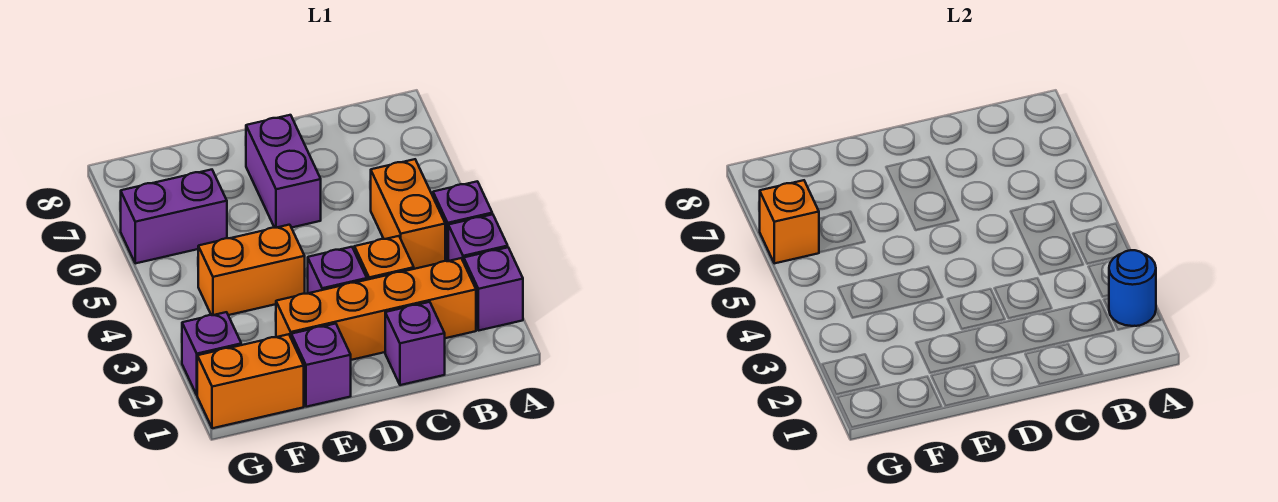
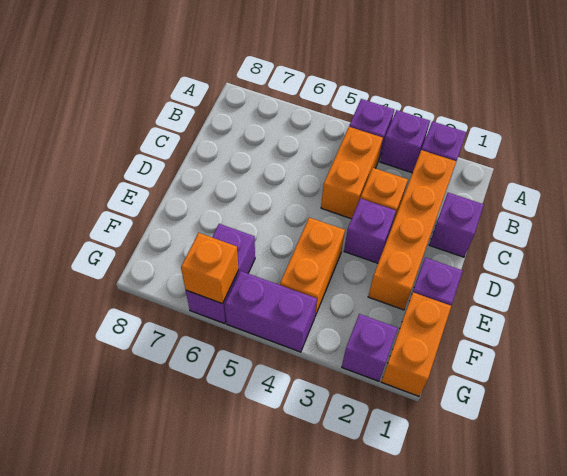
blue round brick A2 level 2 -> none
orange brick B4:B5 level 1 -> orange brick B4:C4 level 1
purple brick D6:D7 level 1 -> purple brick G4:G5 level 1

